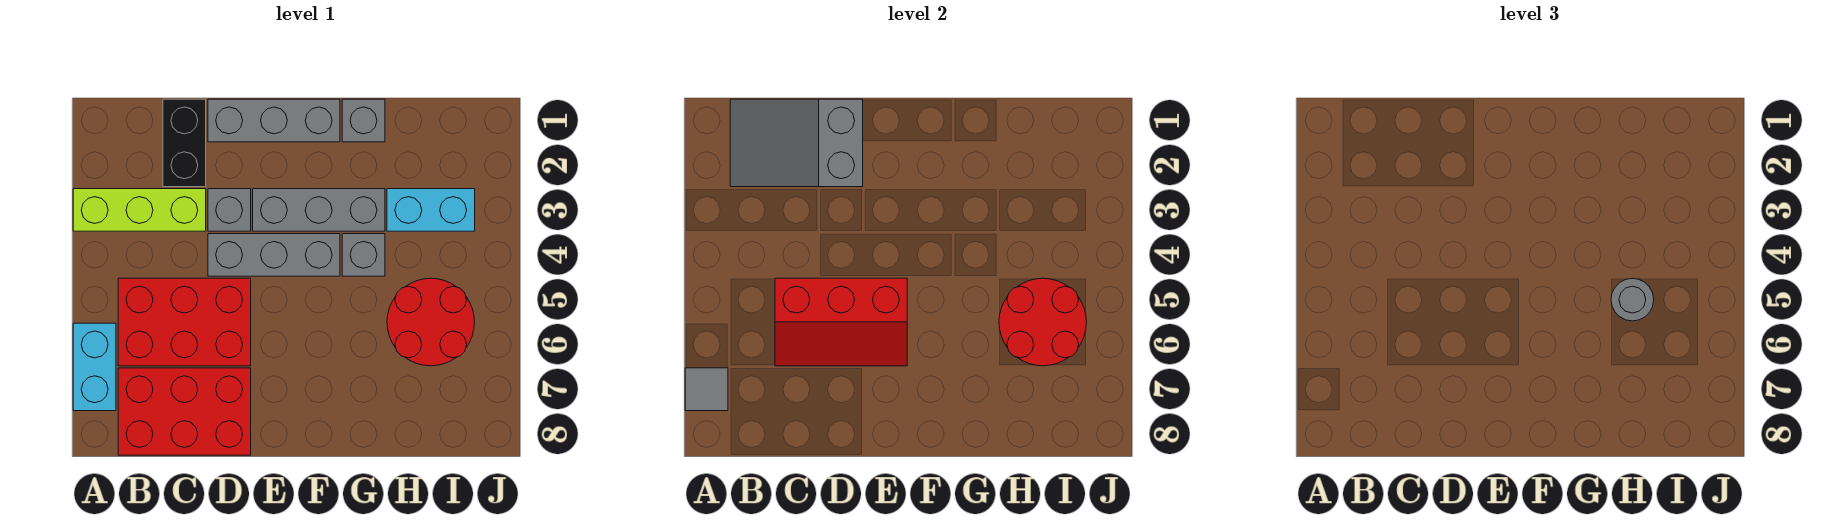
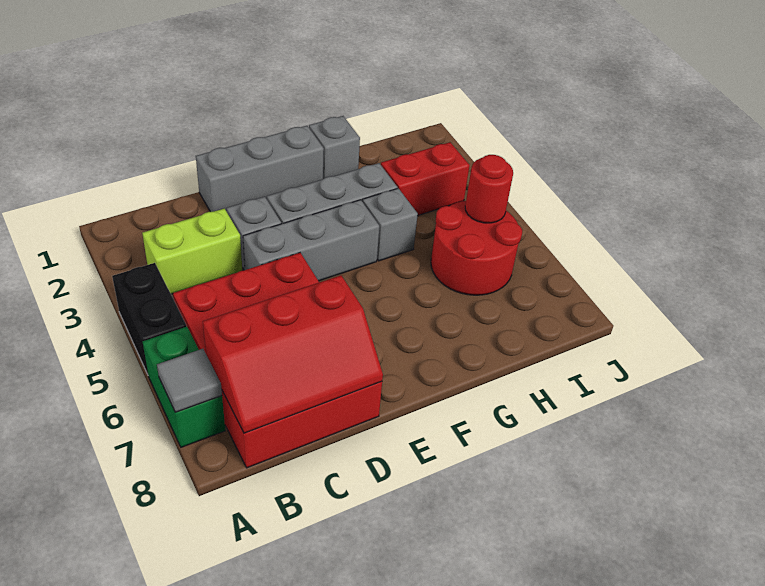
lime brick A3:C3 level 1 -> lime brick B3:C3 level 1
cyan brick A6:A7 level 1 -> green brick A6:A7 level 1
grey slope B1:D2 level 2 top D -> none
black brick C1:C2 level 1 -> black brick A4:A5 level 1
red slope C5:E6 level 2 top 5 -> red slope B7:D8 level 2 top 7
cyan brick H3:I3 level 1 -> red brick H3:I3 level 1
red round brick H5:I6 level 2 -> red round brick I5 level 2
grey round brick H5 level 3 -> none

